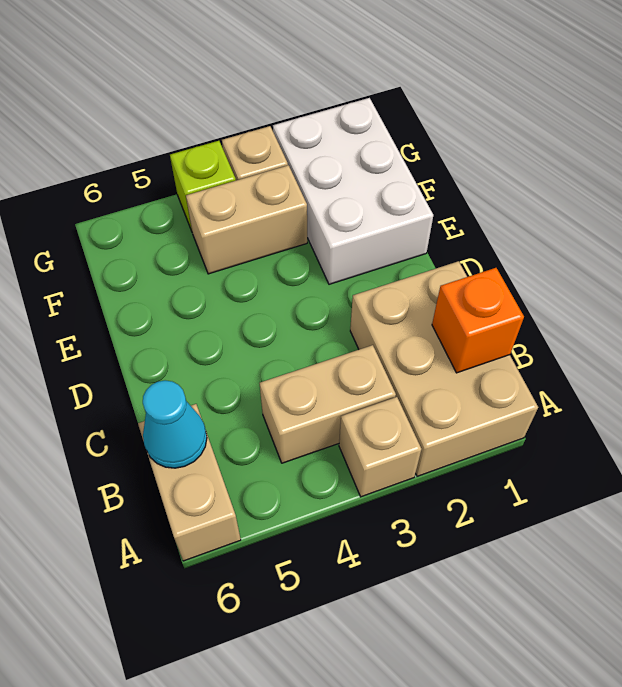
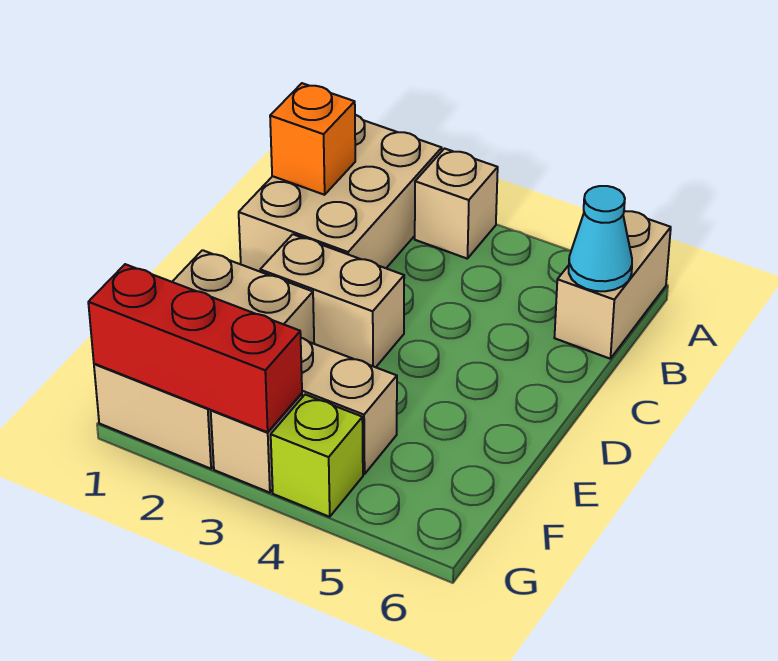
tan brick B3:B4 level 1 -> tan brick D2:D3 level 1
white brick E1:G2 level 1 -> tan brick E1:G2 level 1
none -> red brick G1:G3 level 2

